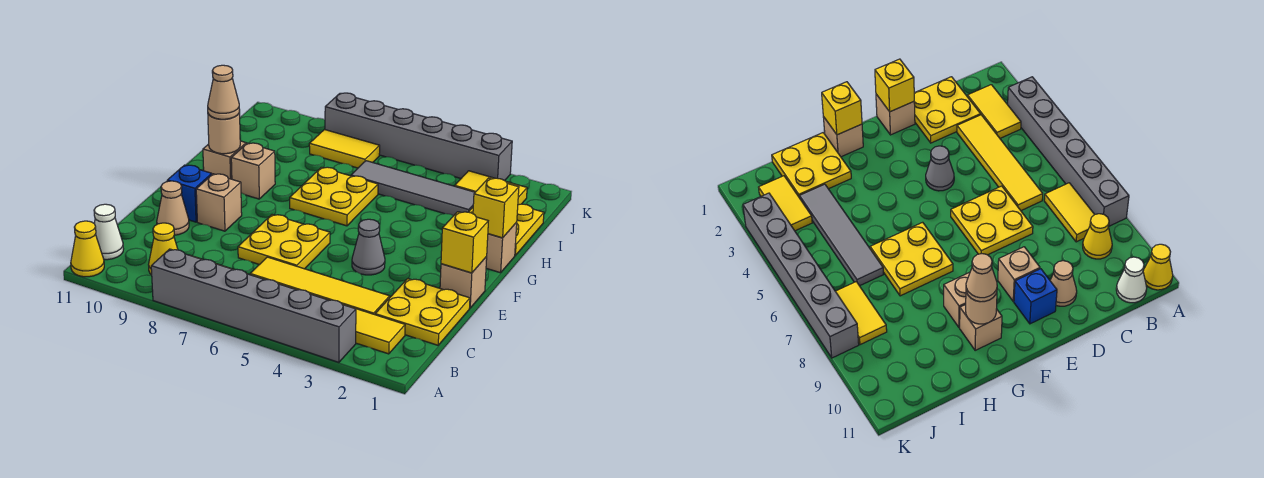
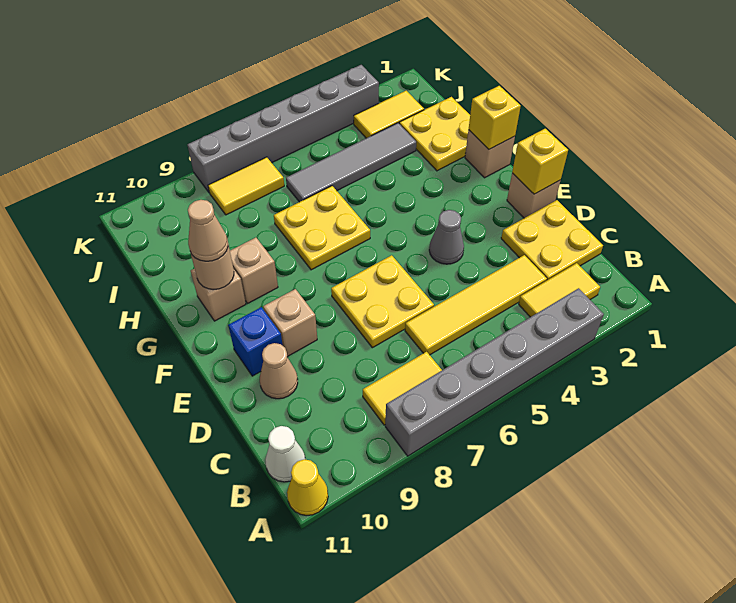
yellow cone B9 level 1 -> none

